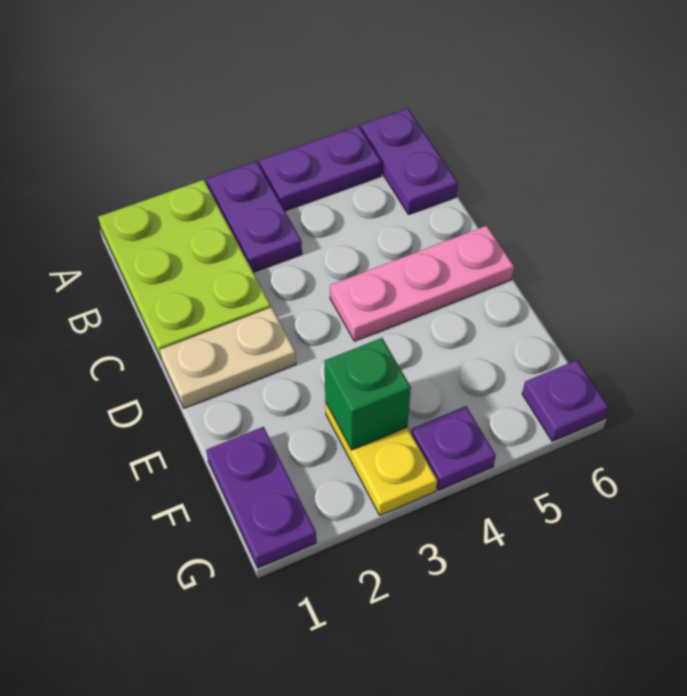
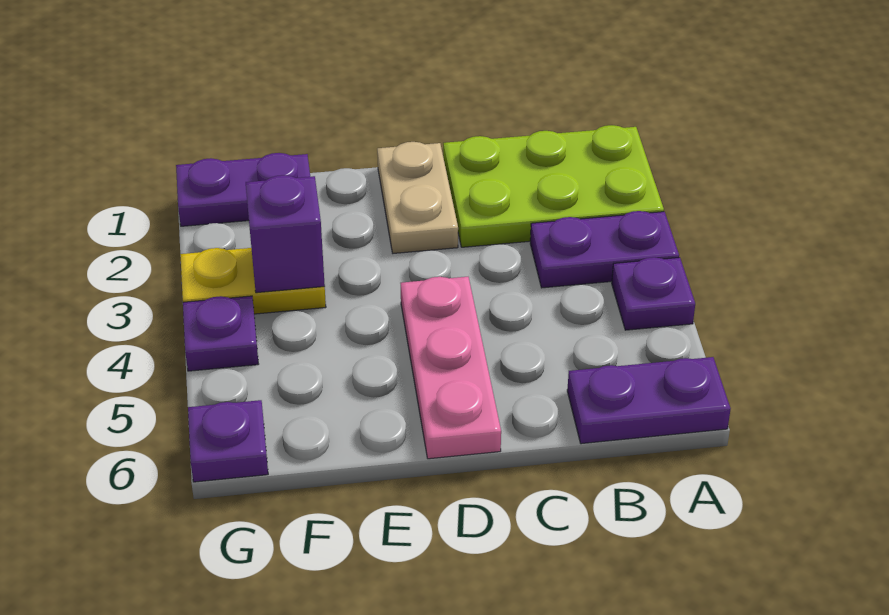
purple plate A4:A5 level 1 -> purple plate A4 level 1
green brick F3 level 2 -> purple brick F3 level 2

